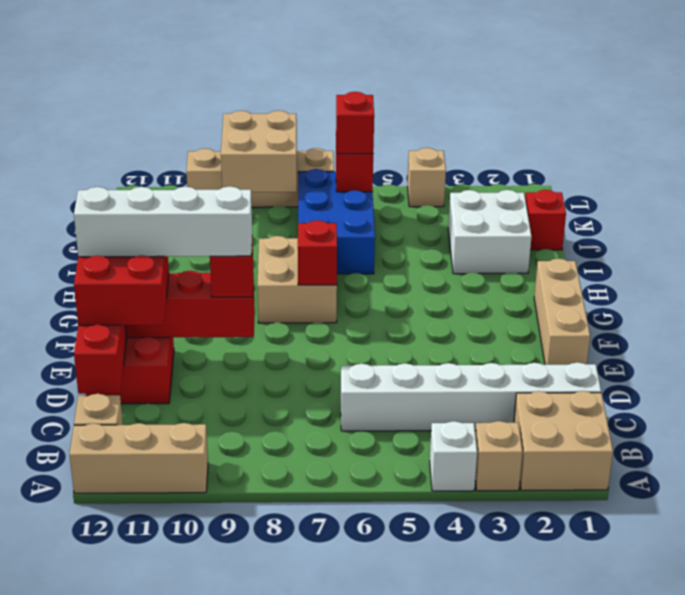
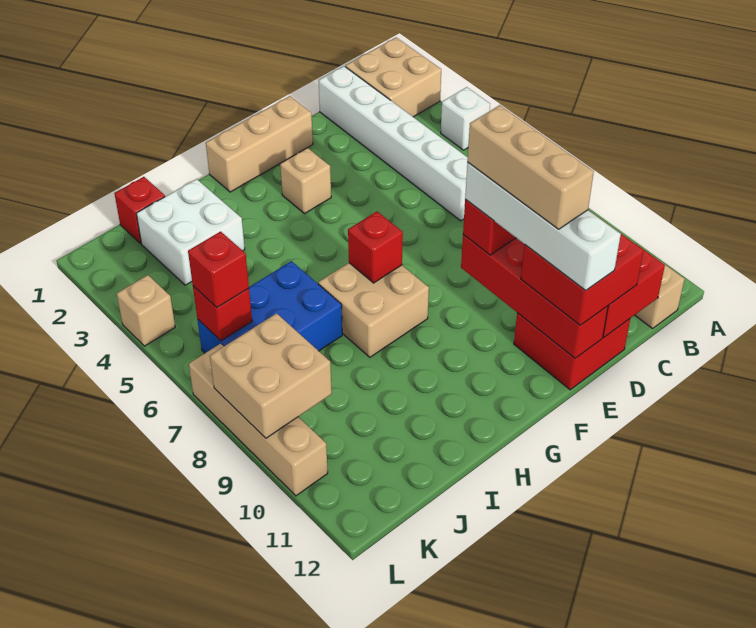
tan brick A3 level 1 -> tan brick F3 level 1
tan brick A10:A12 level 1 -> tan brick E9:E11 level 5

